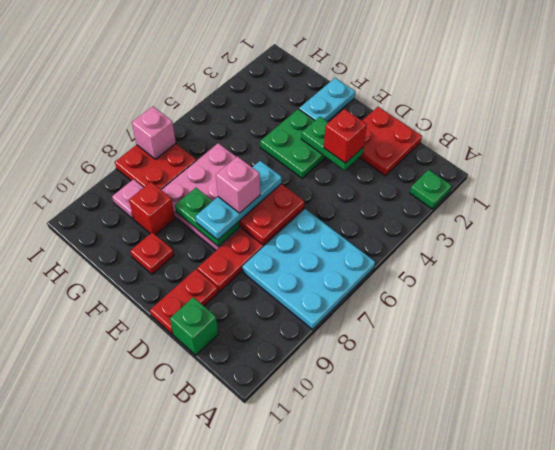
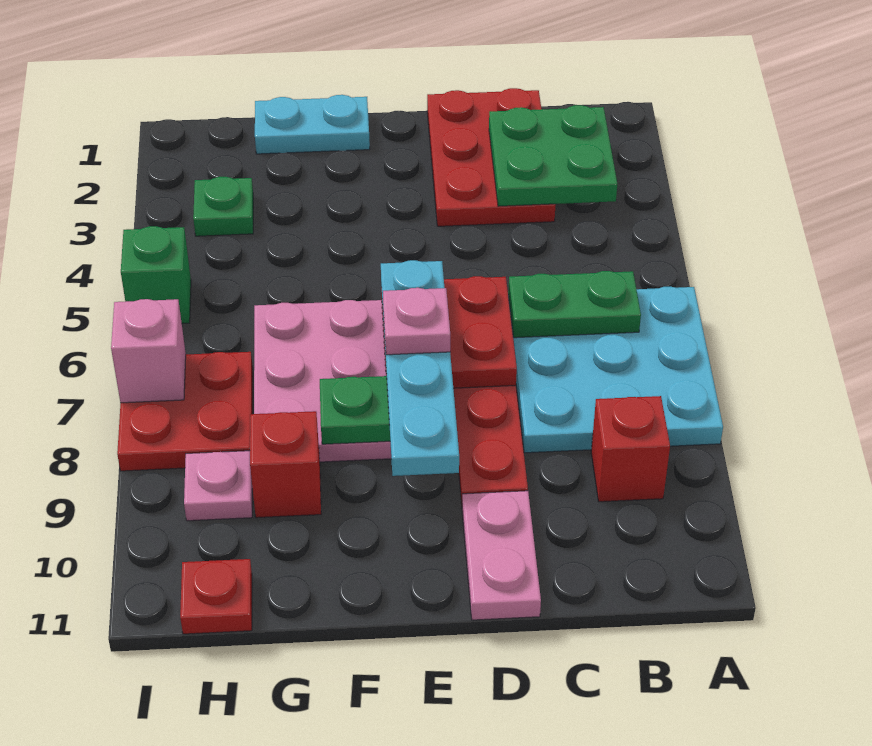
green plate A2 level 1 -> green plate H3 level 1
red plate C1:D2 level 1 -> red plate C1:D3 level 1
green brick C11 level 1 -> green brick I5 level 1
green plate D3:E3 level 2 -> green plate B6:C6 level 2
red brick D3 level 3 -> red brick B9 level 1
red plate D10:D11 level 1 -> pink plate D10:D11 level 1
green plate E3:F4 level 1 -> green plate B2:C3 level 2
cyan plate E6:E8 level 3 -> cyan plate E6:E9 level 3
pink brick E7 level 4 -> pink plate E7 level 4
cyan plate F1:F2 level 1 -> cyan plate F1:G1 level 1
red plate F10 level 1 -> red plate H11 level 1

